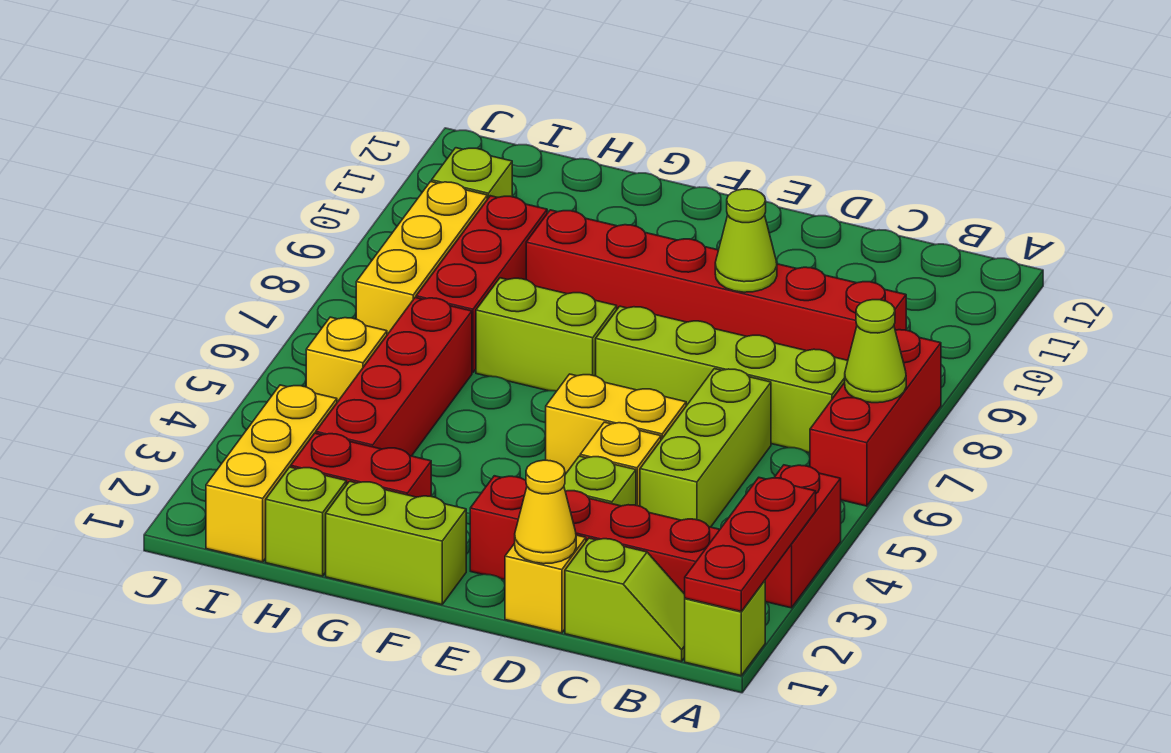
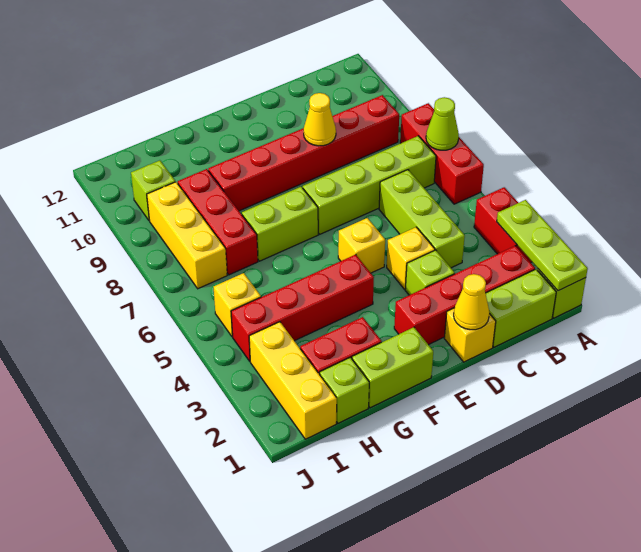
red plate A1:A3 level 2 -> lime plate A1:A3 level 2
lime slope B1:C1 level 1 top C -> lime brick B1:C1 level 1
yellow brick D5:E5 level 1 -> yellow brick E5 level 1
lime cone D9 level 2 -> yellow cone D9 level 2
red brick H3:H6 level 1 -> red brick F4:I4 level 1

